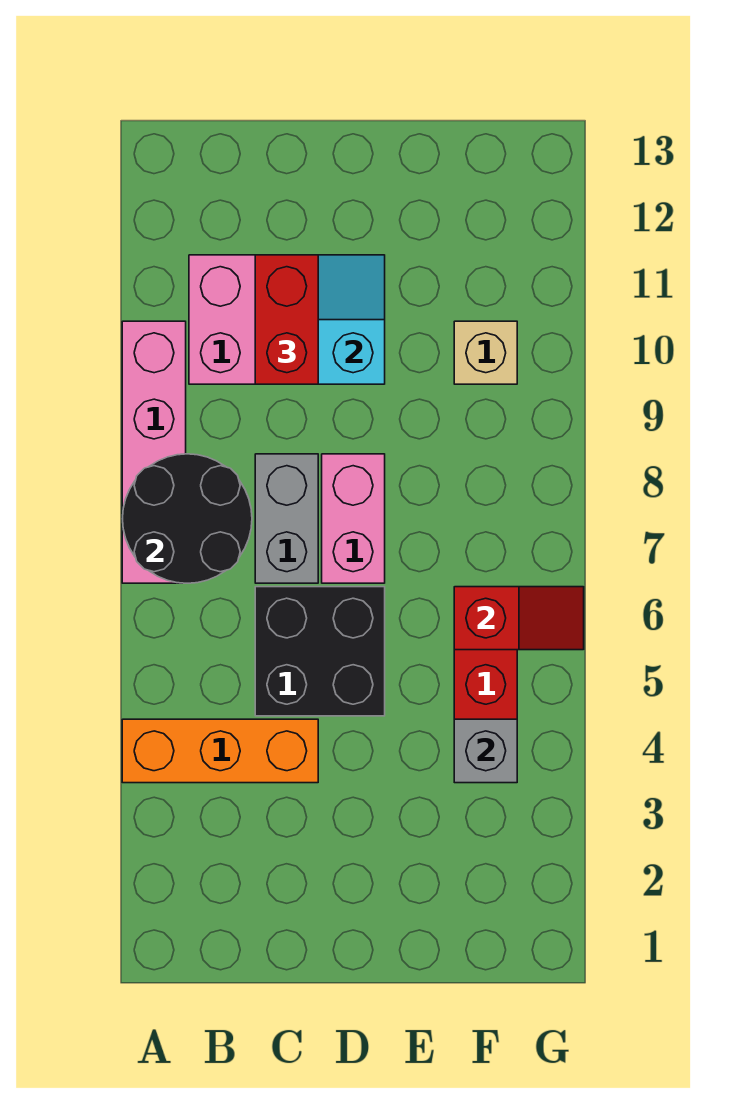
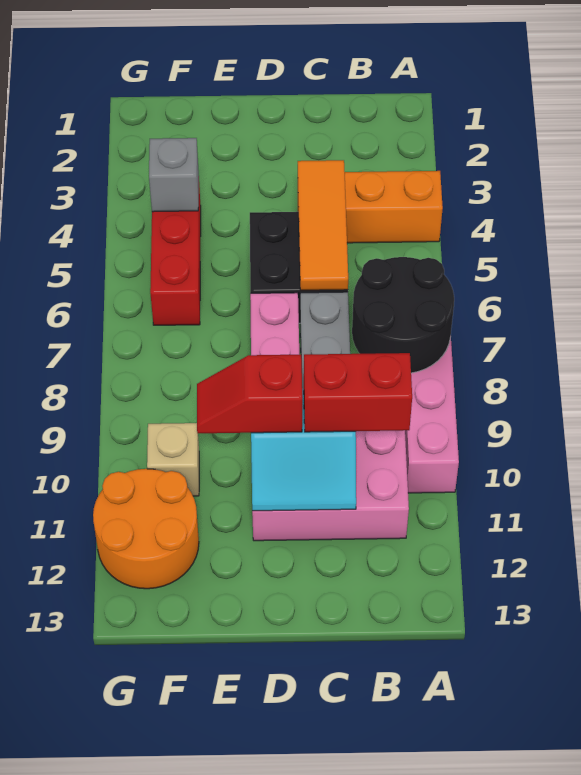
none -> orange tile C4:C6 level 2
red brick C10:C11 level 3 -> red brick B10:C10 level 3
red slope F6:G6 level 2 top F -> red slope D10:E10 level 3 top D
none -> orange round brick F11:G12 level 1

